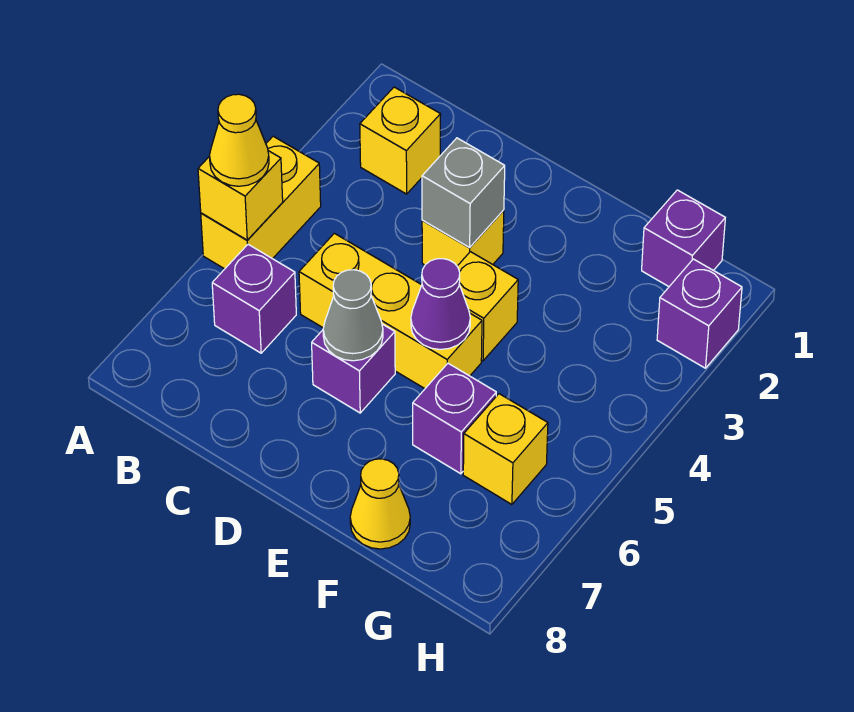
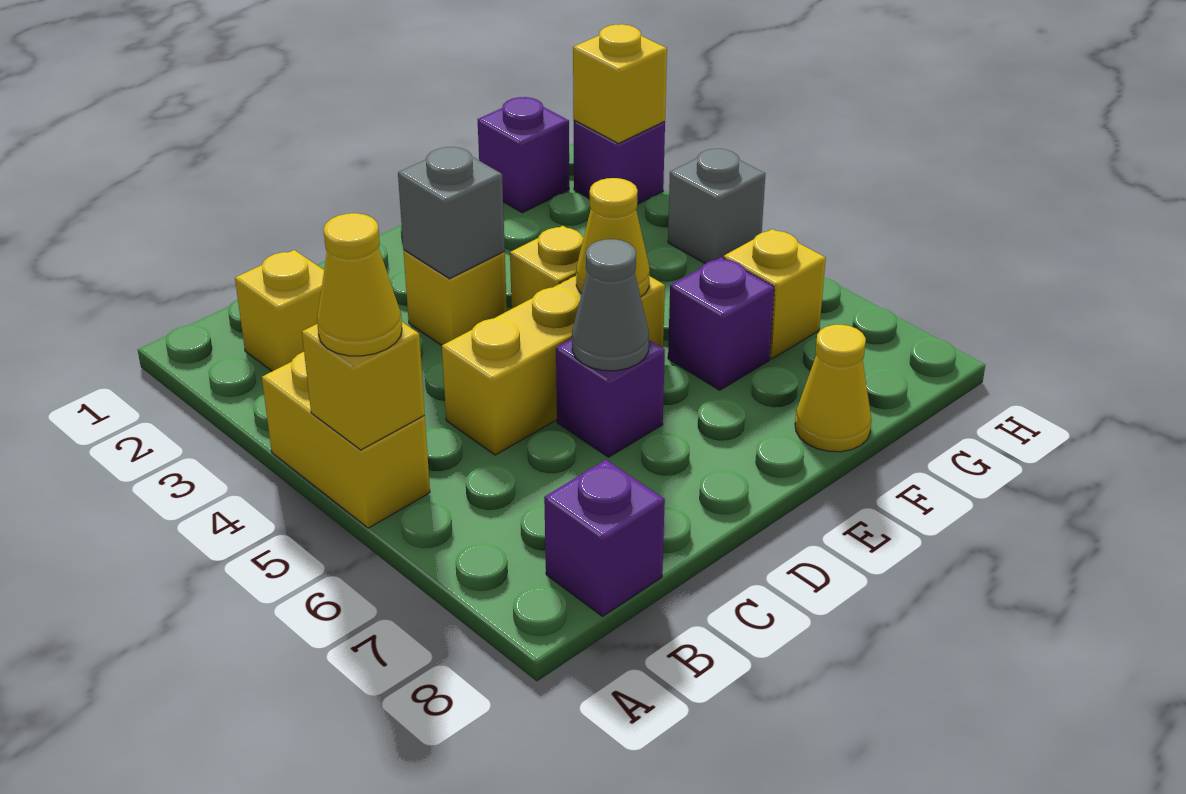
purple brick B6 level 1 -> purple brick B8 level 1
purple cone E5 level 2 -> yellow cone E5 level 2
none -> yellow brick H2 level 2
none -> grey brick H4 level 1

